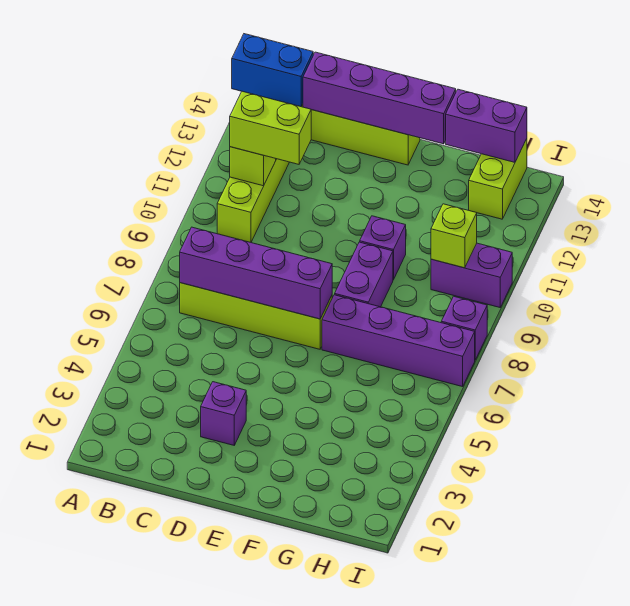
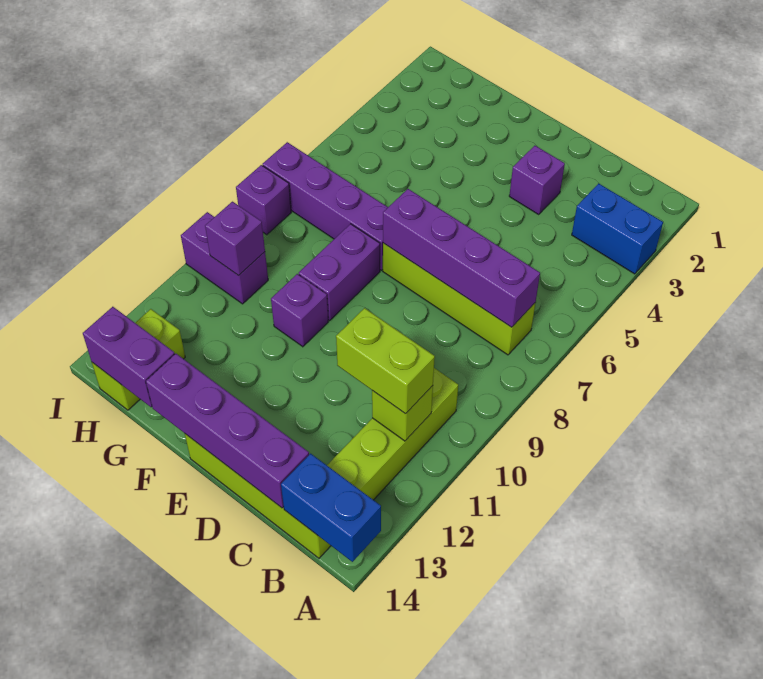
none -> blue brick A3:B3 level 1
lime brick H10 level 2 -> purple brick H10 level 2

